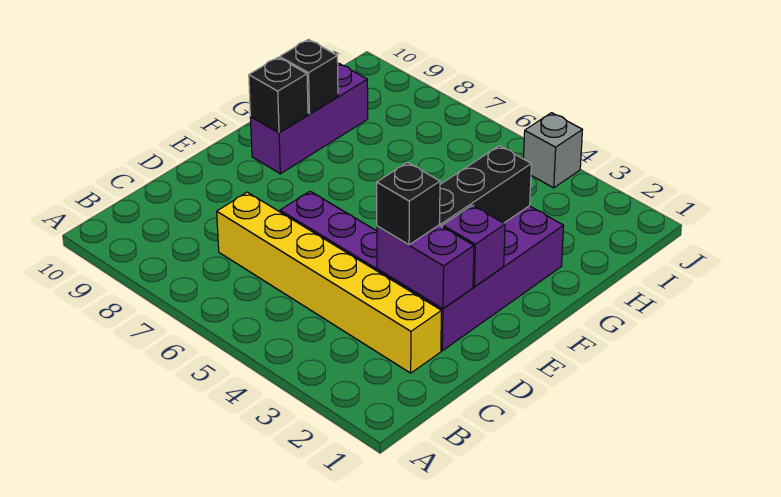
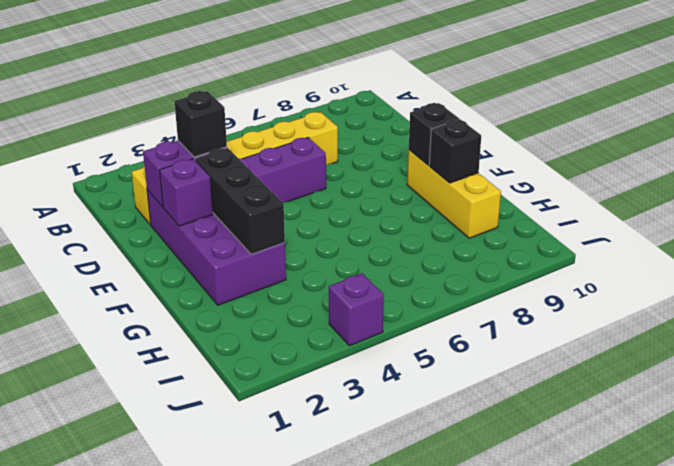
purple brick F9:H9 level 1 -> yellow brick F9:H9 level 1
grey brick J4 level 1 -> purple brick J4 level 1

